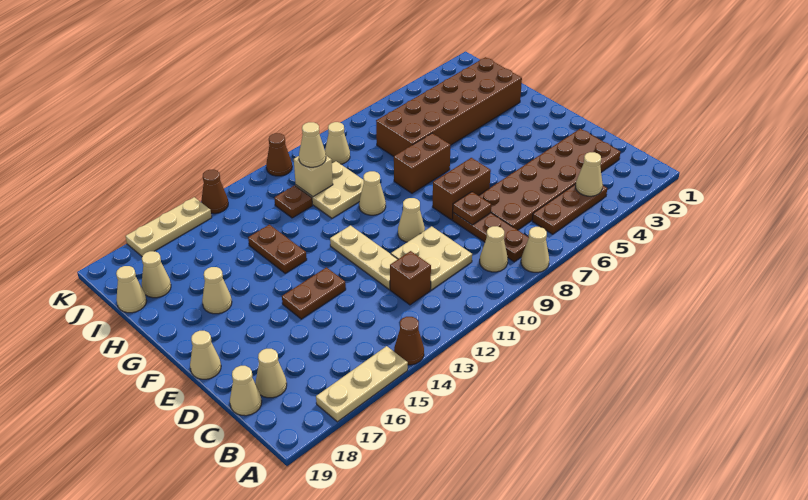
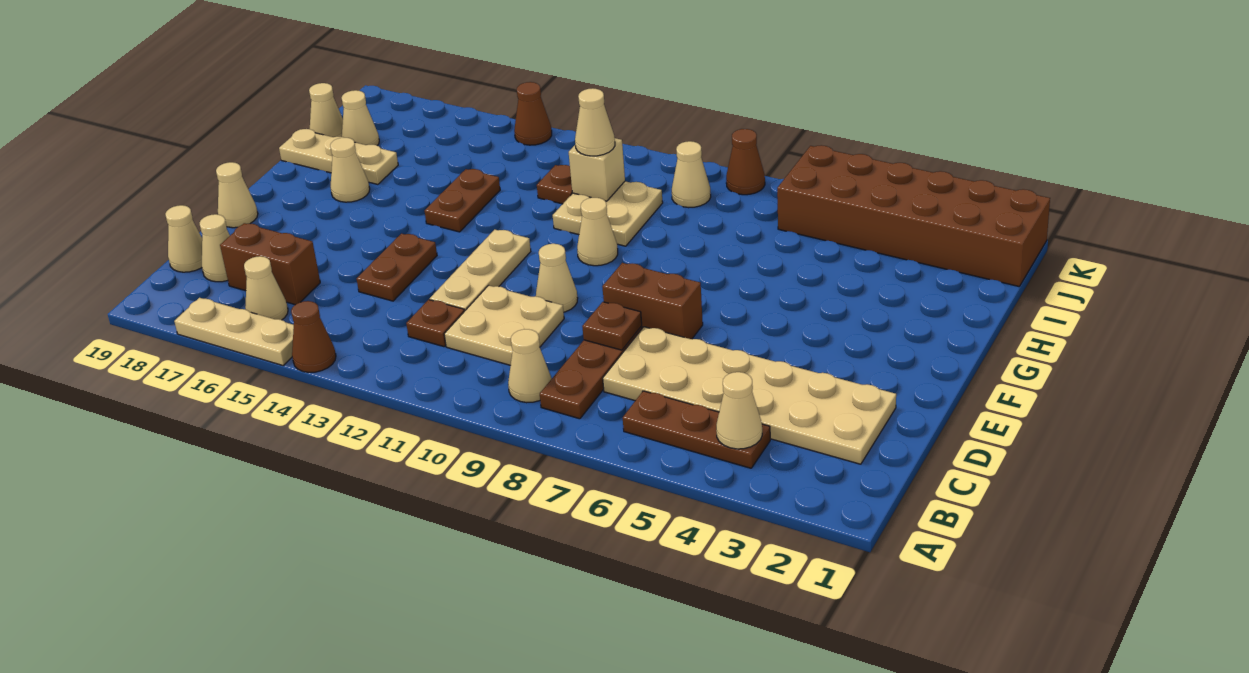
tan cone A8 level 1 -> tan cone B16 level 1
brown plate C2:D7 level 1 -> tan plate C2:D7 level 1
brown brick C12 level 1 -> brown plate C12 level 1
brown plate E14:E15 level 1 -> brown plate D14:E14 level 1
brown brick G7:G8 level 1 -> brown brick C16:C17 level 1
brown brick H2:I7 level 1 -> brown brick J1:K6 level 1
brown cone K11 level 1 -> brown cone K8 level 1
tan plate K15:K17 level 1 -> tan plate H17:H19 level 1

